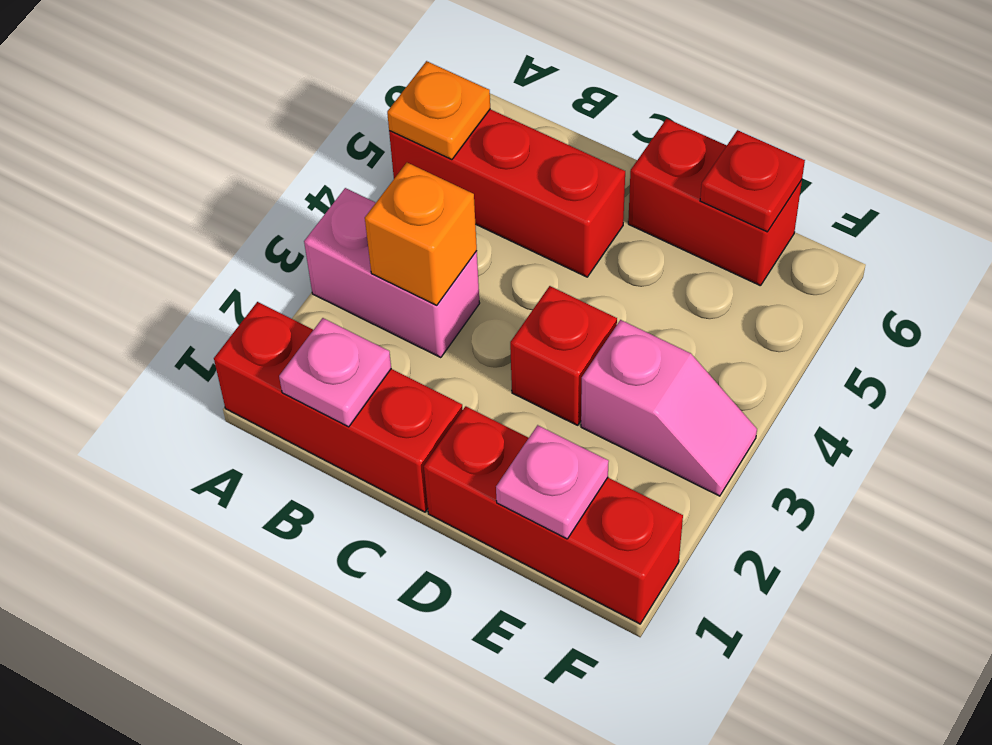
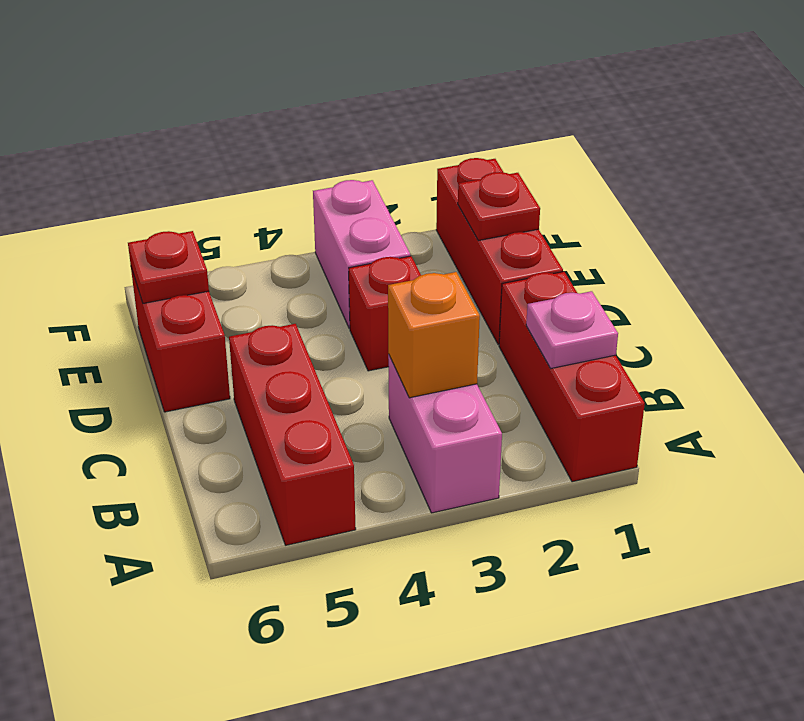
orange plate A5 level 2 -> none
pink plate E1 level 2 -> red plate E1 level 2
pink slope E3:F3 level 1 top E -> pink brick E3:F3 level 1

